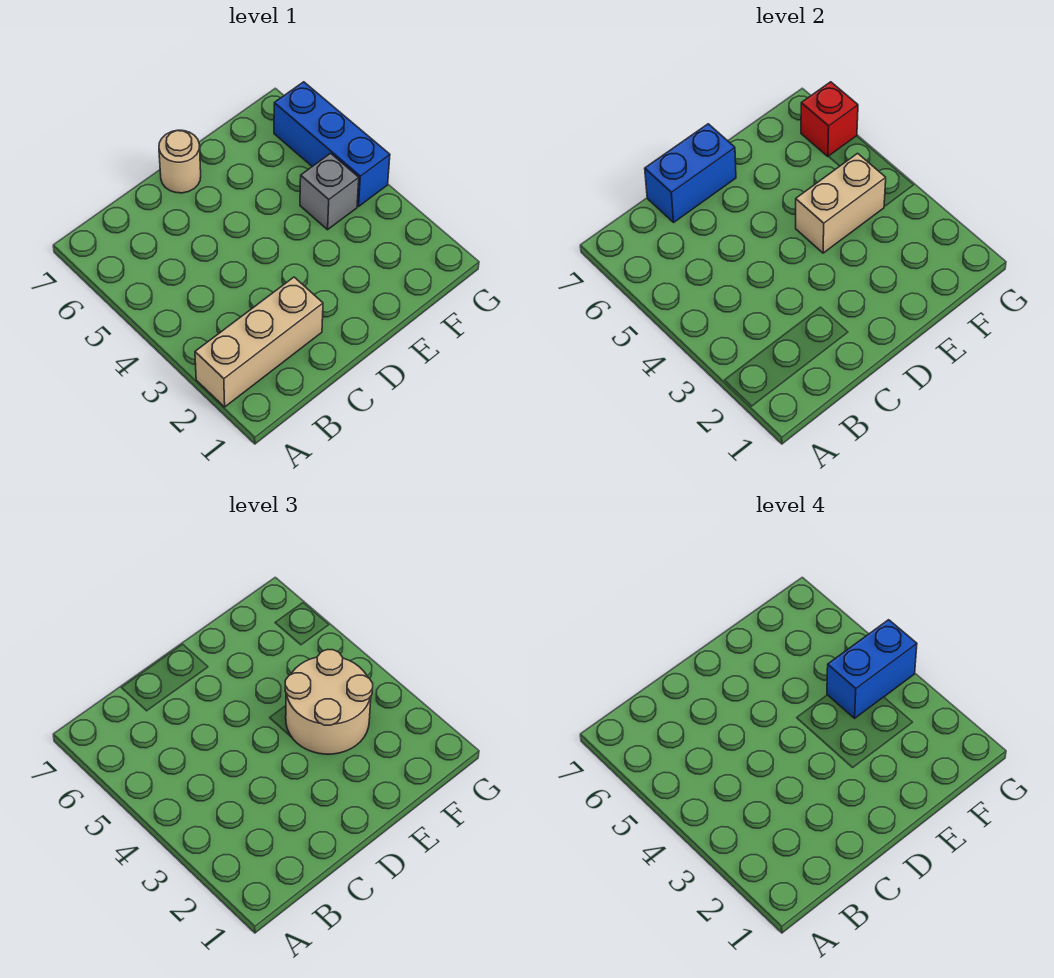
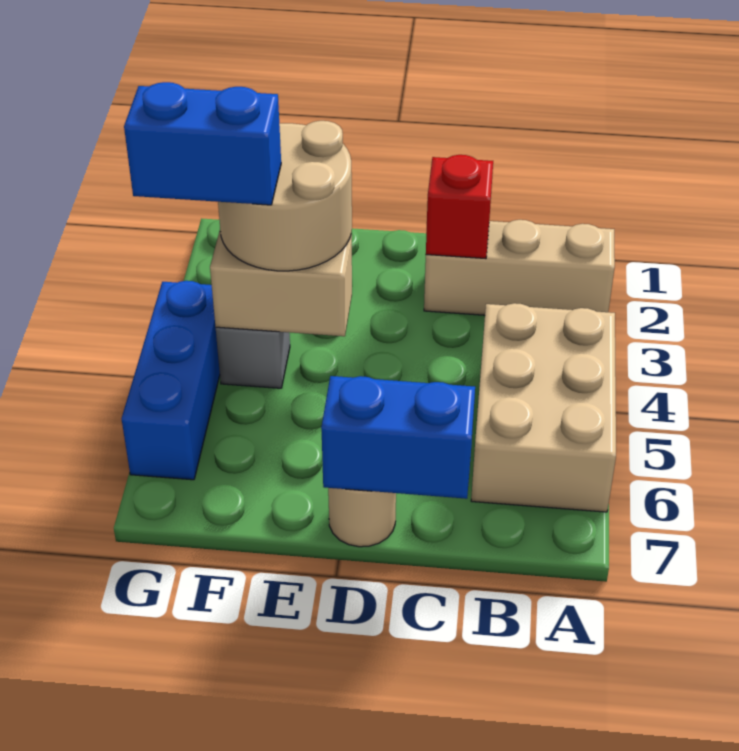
none -> tan brick A4:B6 level 1
red brick G6 level 2 -> red brick C2 level 2

